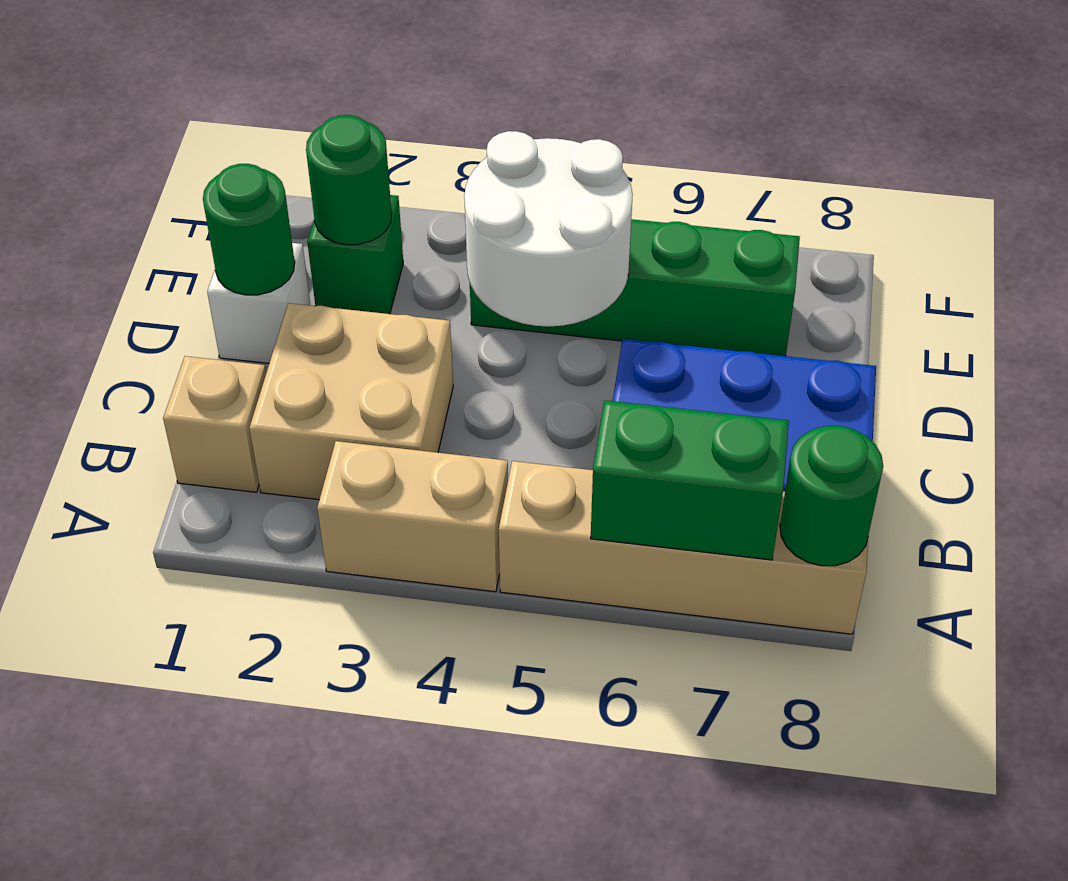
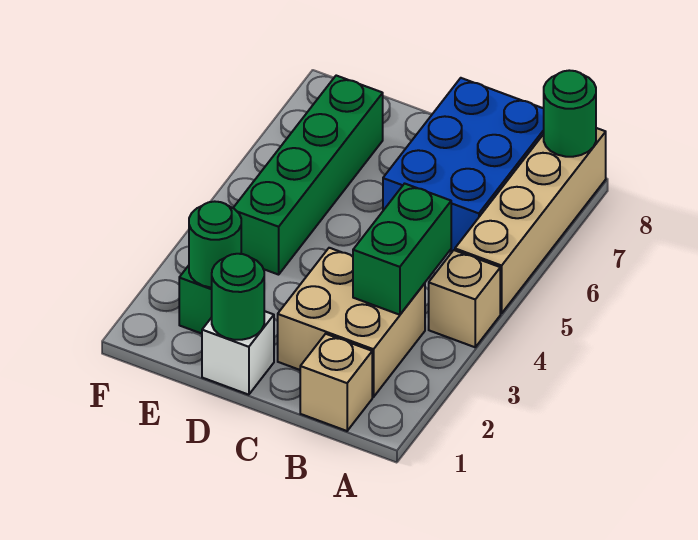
tan brick A3:A4 level 1 -> tan brick A4 level 1
green brick A6:A7 level 2 -> green brick B3:B4 level 2
white round brick D4:E5 level 2 -> none

